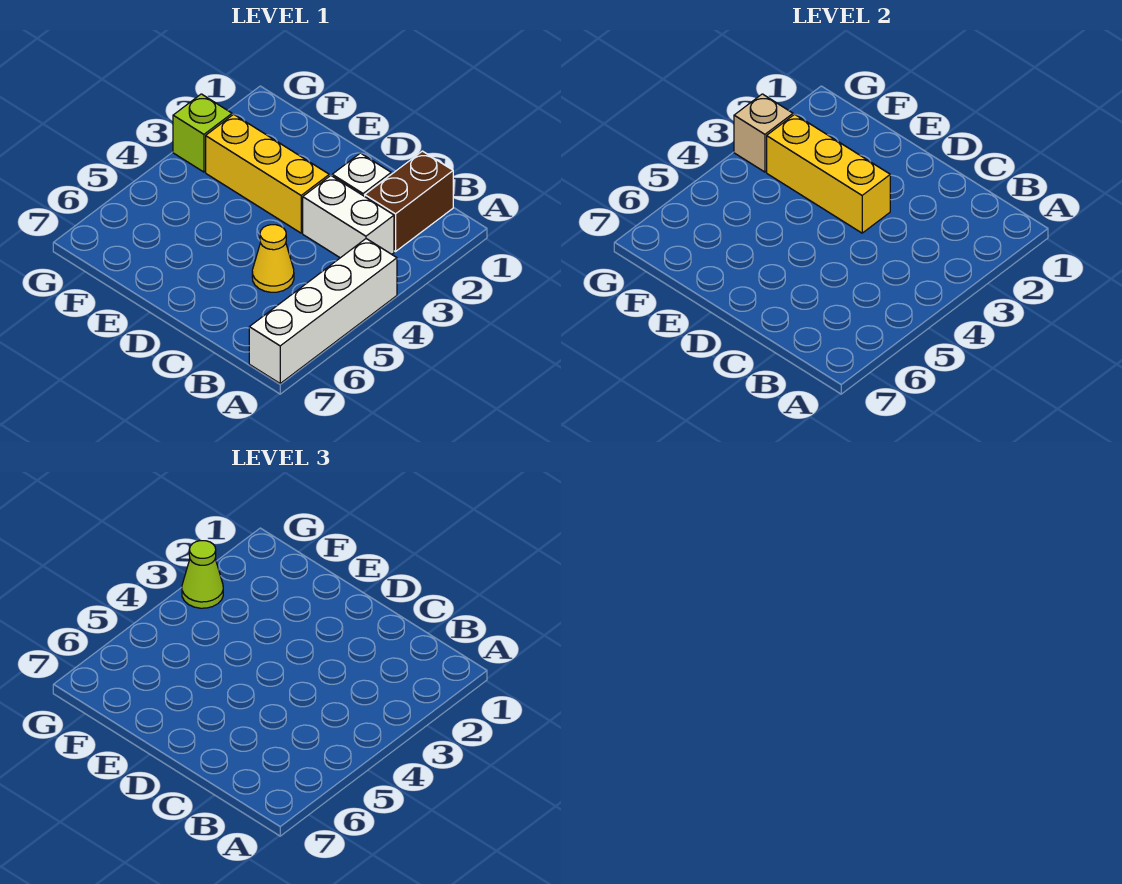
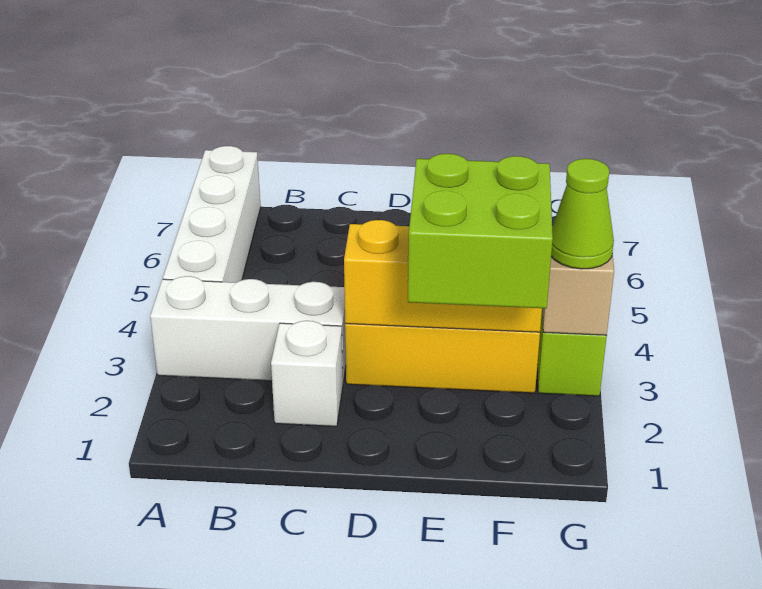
brown brick B1:B2 level 1 -> none
white brick B3:C3 level 1 -> white brick A3:C3 level 1
yellow cone C5 level 1 -> none
none -> lime brick E2:F3 level 3

